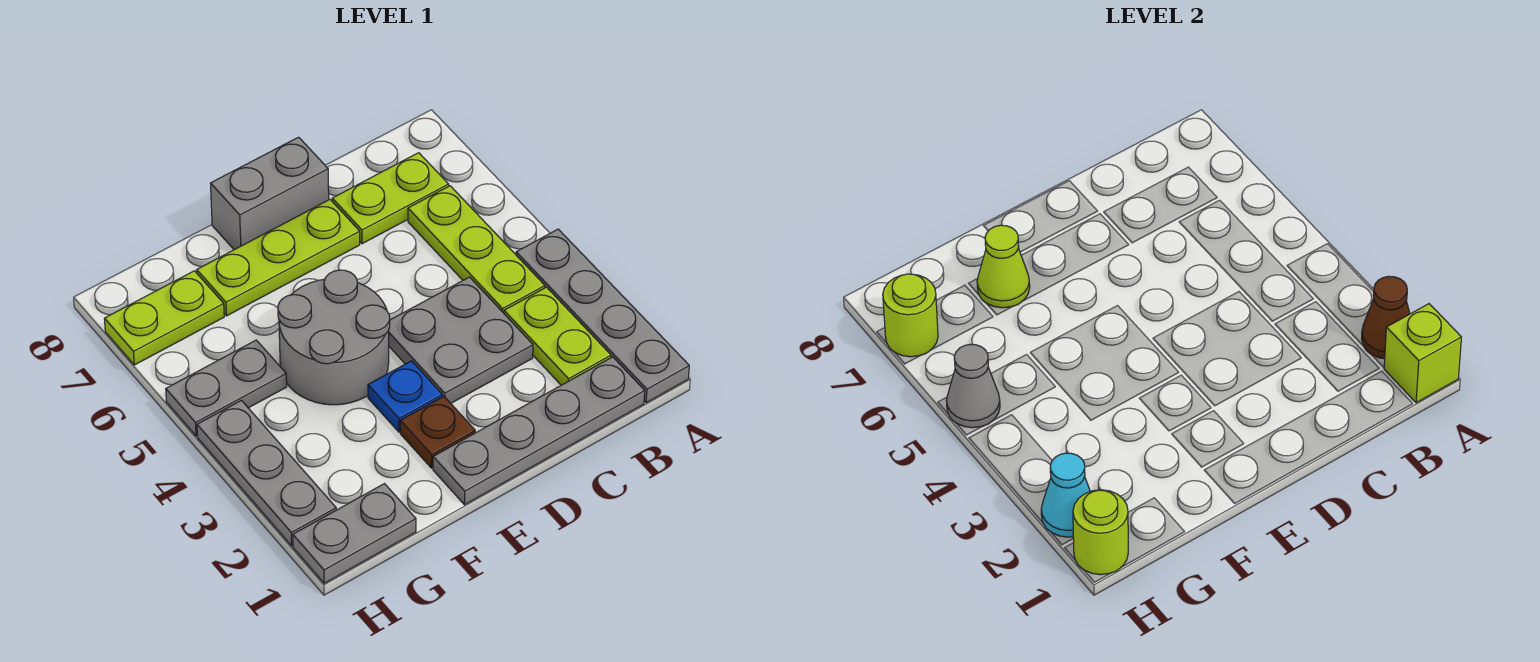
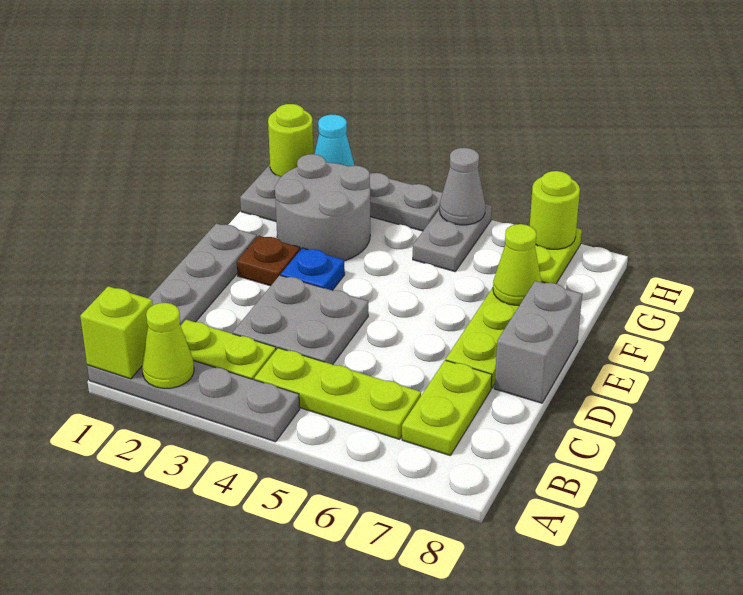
brown cone A2 level 2 -> lime cone A2 level 2
grey round brick E4:F5 level 1 -> grey round brick F2:G3 level 1

